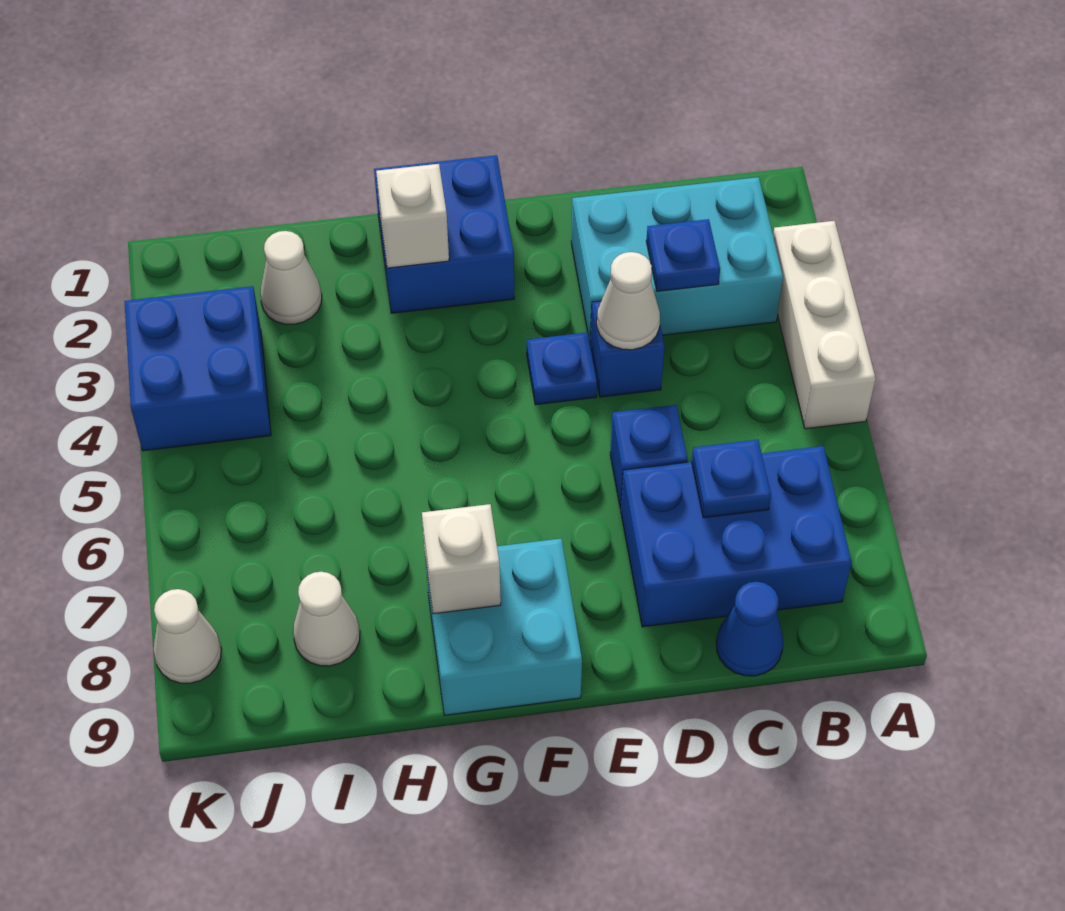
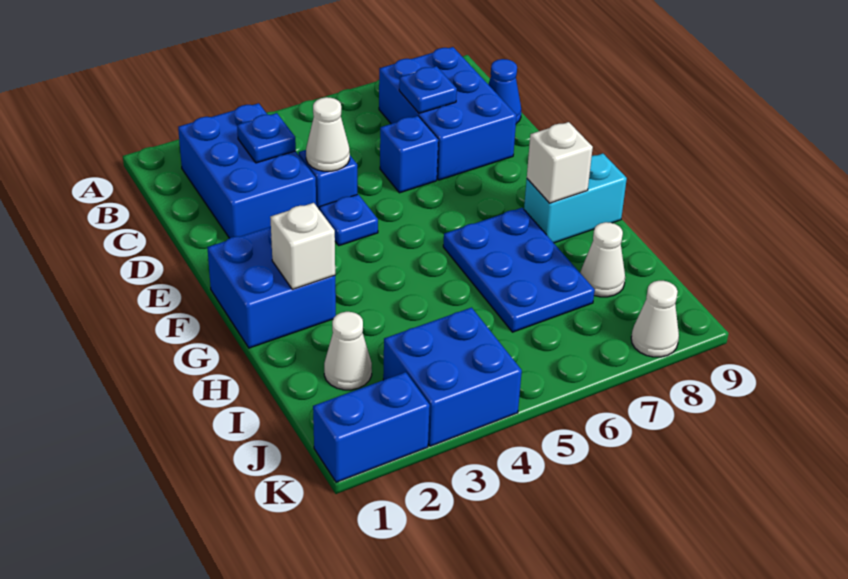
white brick A3:A5 level 1 -> none
cyan brick B2:D3 level 1 -> blue brick B2:D3 level 1
cyan brick F8:G9 level 1 -> cyan brick G8:G9 level 1
none -> blue plate G6:I7 level 1
none -> blue brick K1:K2 level 1

